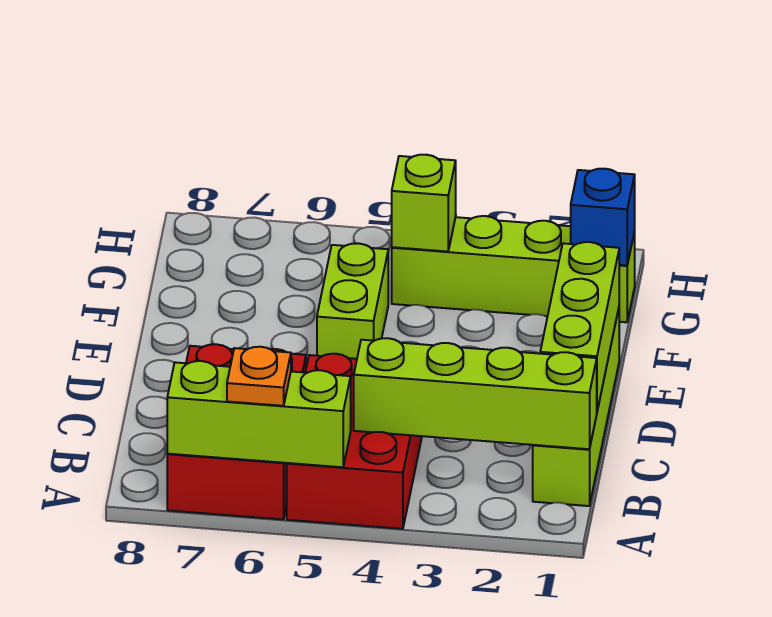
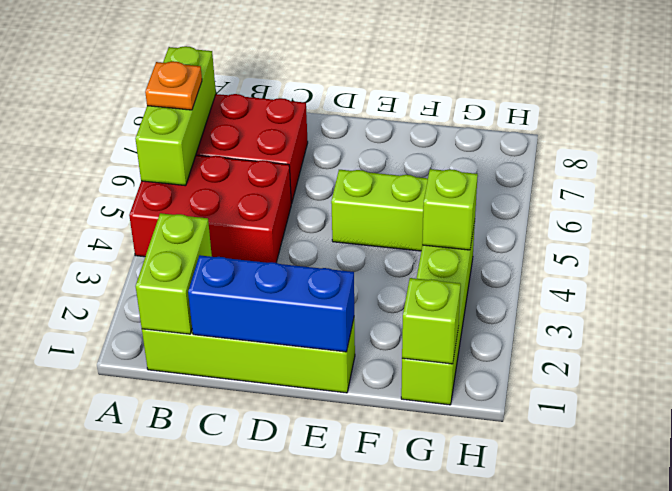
lime brick B1:B4 level 2 -> lime brick B1:B2 level 2
lime brick C1:E1 level 2 -> blue brick C1:E1 level 2
blue brick G1 level 2 -> lime brick G1 level 2

